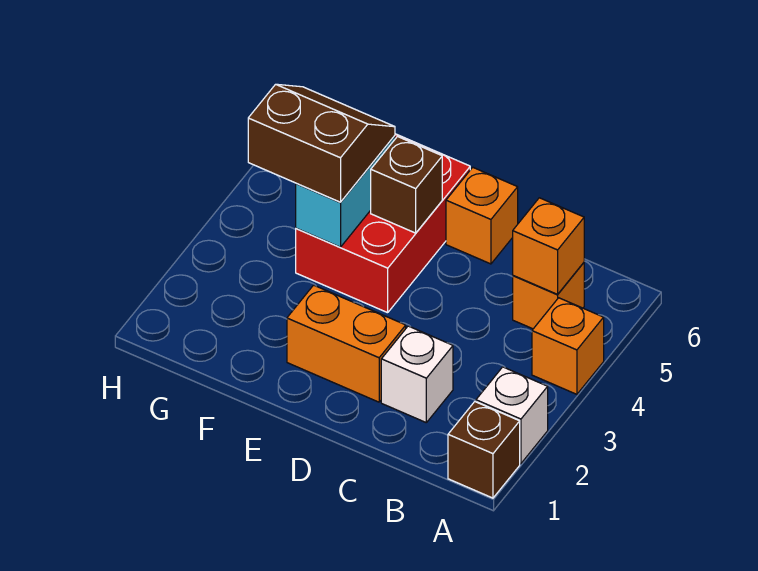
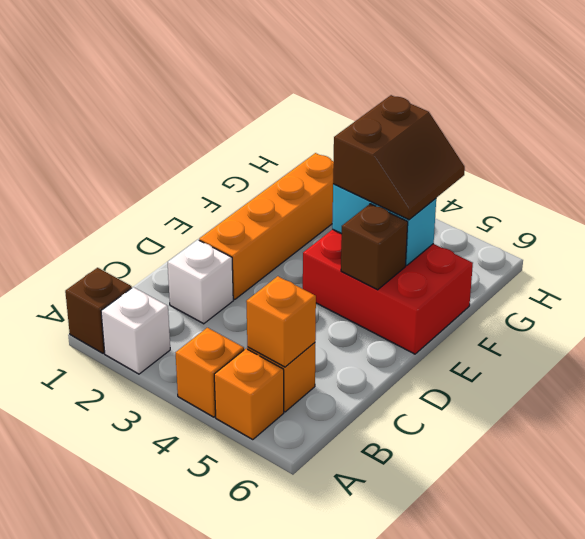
orange brick D2:E2 level 1 -> orange brick D2:G2 level 1
orange brick D6 level 1 -> orange brick A5 level 1

